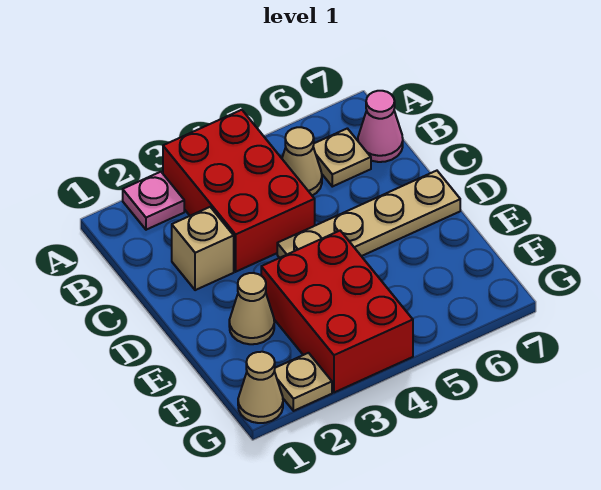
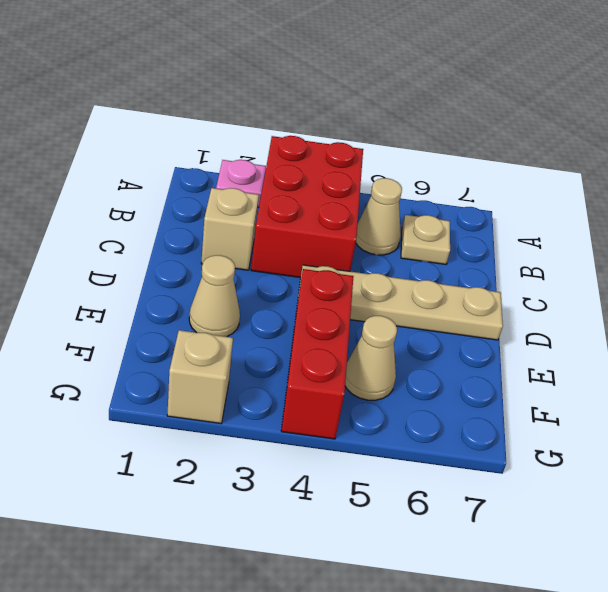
pink cone B7 level 1 -> none
red brick E3:G4 level 1 -> red brick E4:G4 level 1
tan cone G1 level 1 -> tan cone F5 level 1
tan plate G2 level 1 -> tan brick G2 level 1

